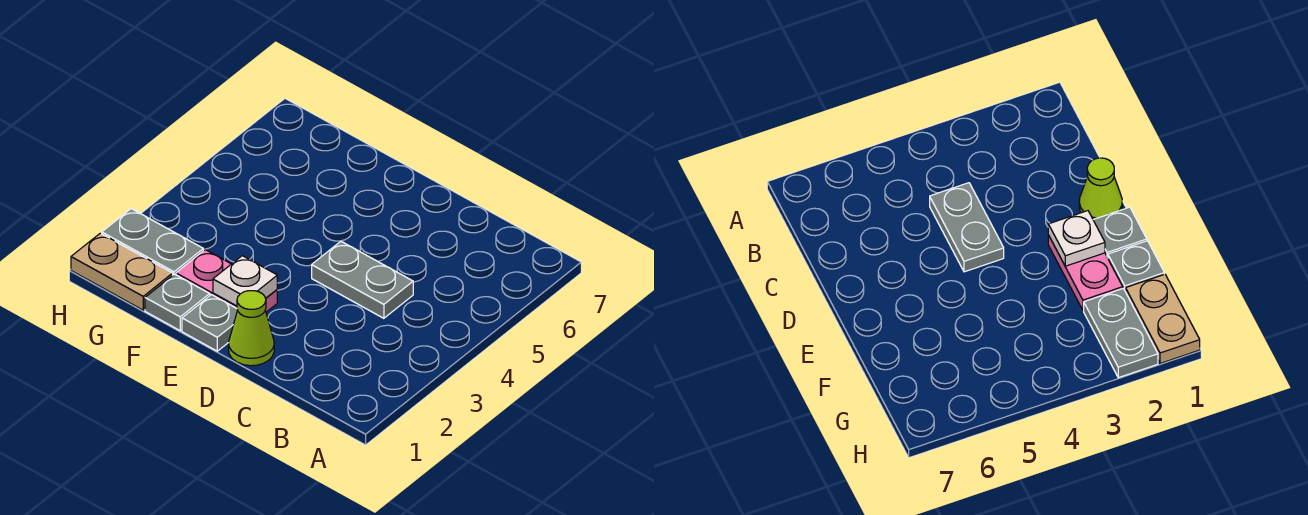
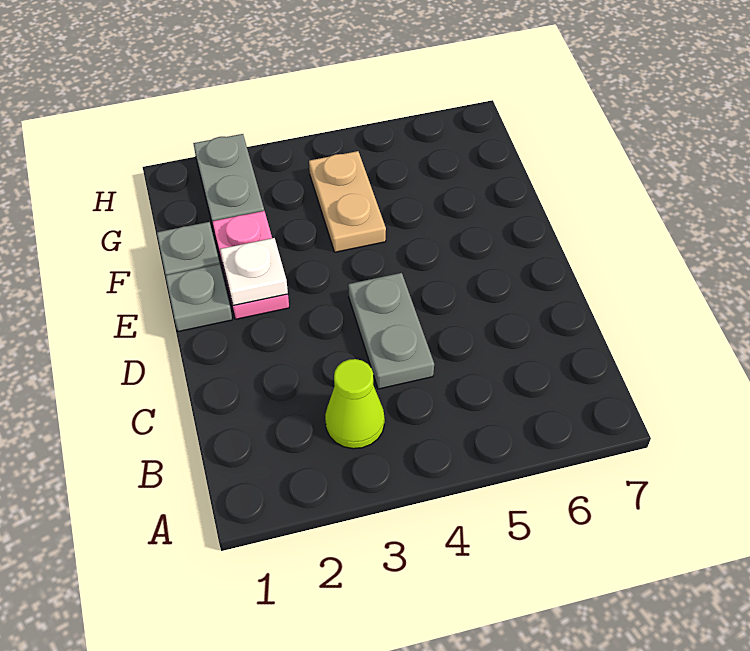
lime cone D1 level 1 -> lime cone B3 level 1
tan plate G1:H1 level 1 -> tan plate F4:G4 level 1

